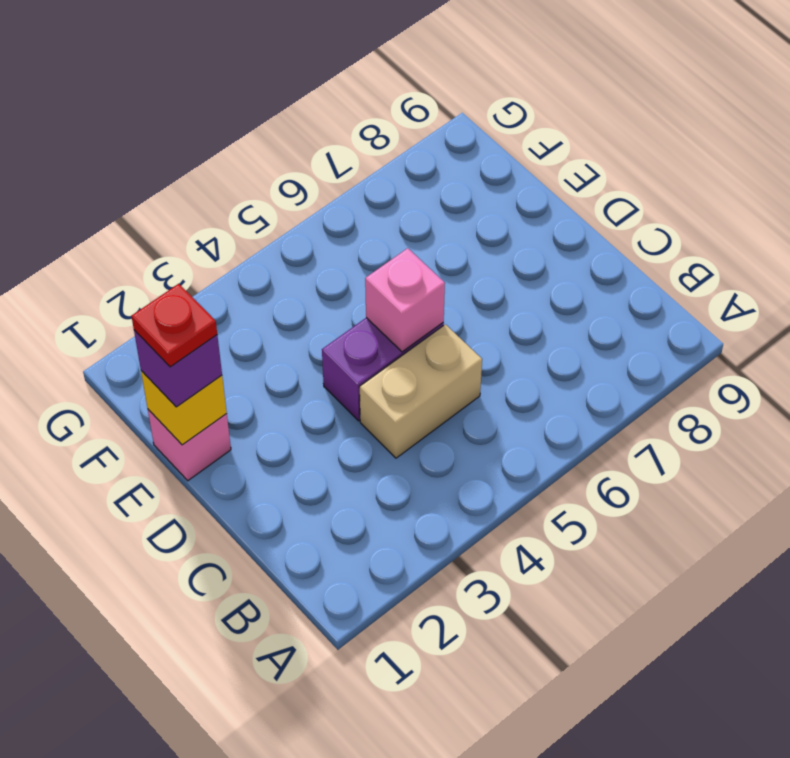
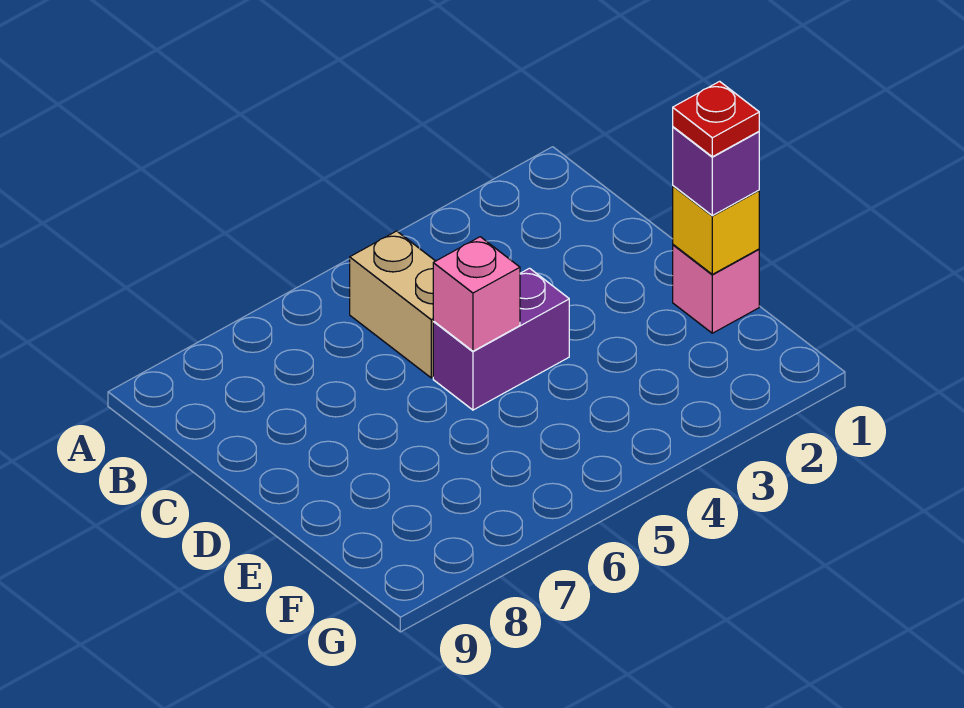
tan brick C4:C5 level 1 -> tan brick B5:C5 level 1

